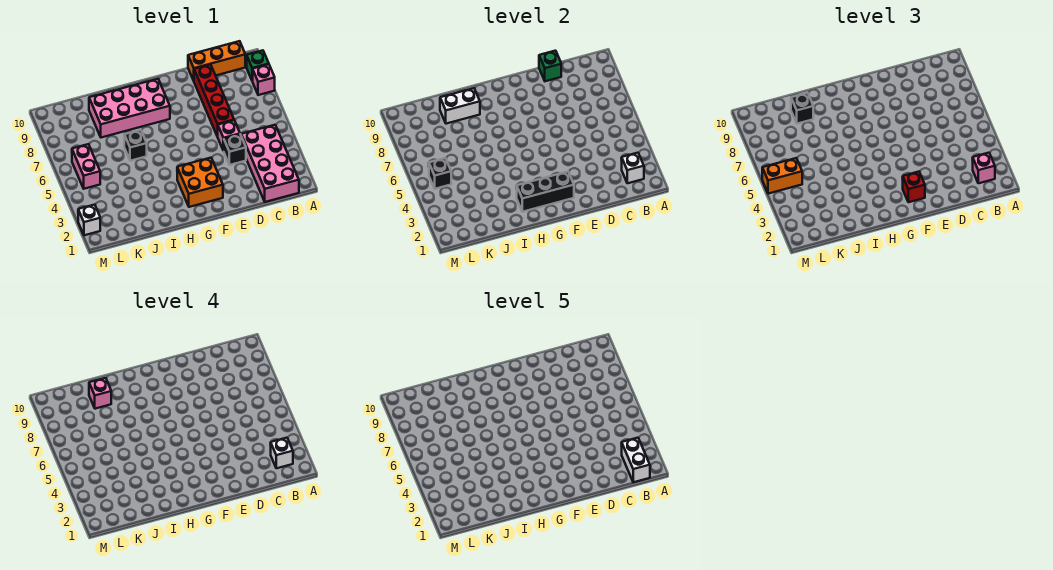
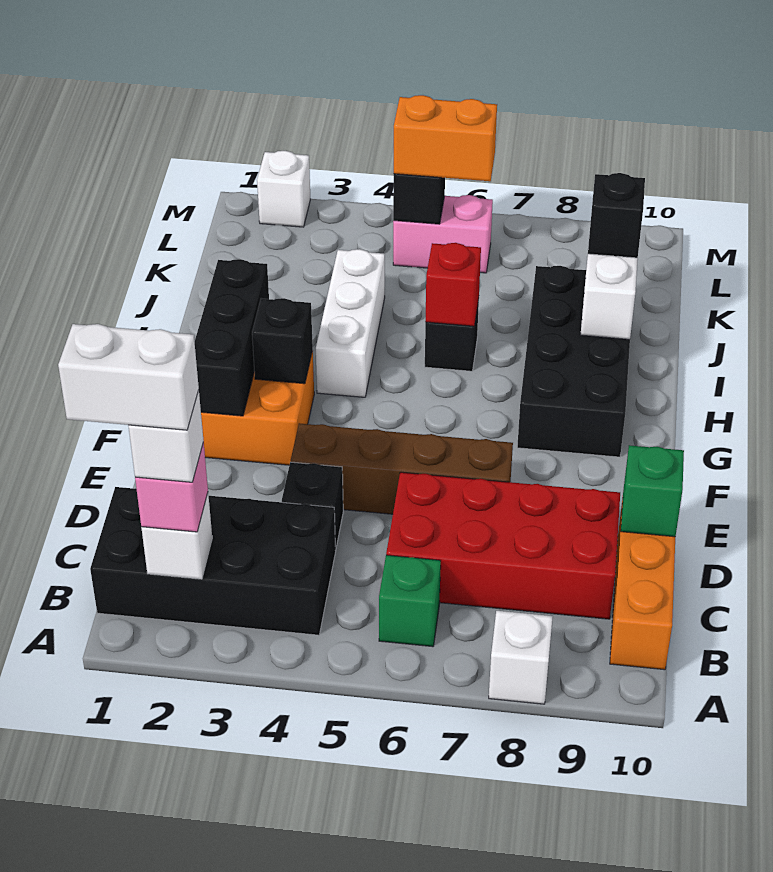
pink brick A8 level 1 -> white brick A8 level 1
green brick A9 level 1 -> green brick B6 level 1
pink brick B1:C4 level 1 -> black brick B1:C4 level 1
pink brick D5 level 1 -> none
red brick D6:D9 level 1 -> red brick C6:D9 level 1
none -> brown brick E4:E7 level 1
red brick F2 level 3 -> red brick I6 level 2
none -> black brick G3 level 2
pink brick G8:J9 level 1 -> black brick G8:J9 level 1
none -> white brick H4:J4 level 1
pink brick J9 level 4 -> none
orange brick L5:M5 level 3 -> orange brick L5:L6 level 3

